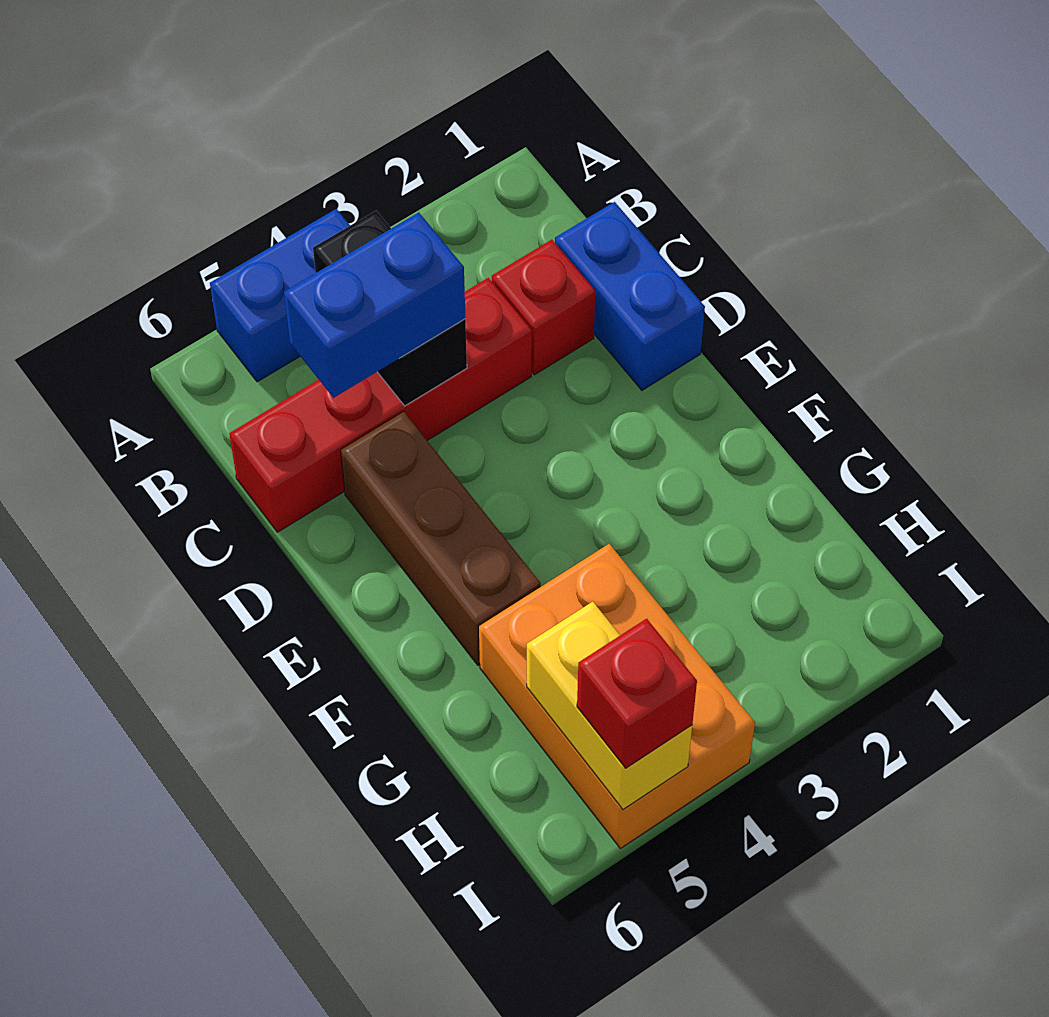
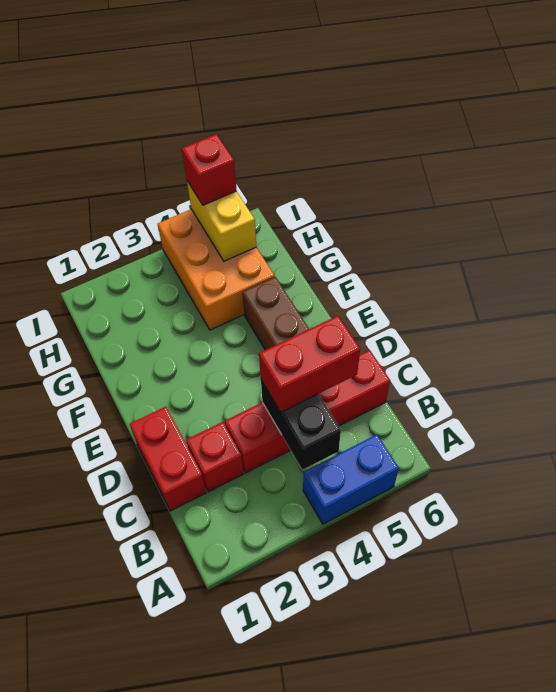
blue brick C1:D1 level 1 -> red brick C1:D1 level 1
blue brick C4:C5 level 3 -> red brick C4:C5 level 3

